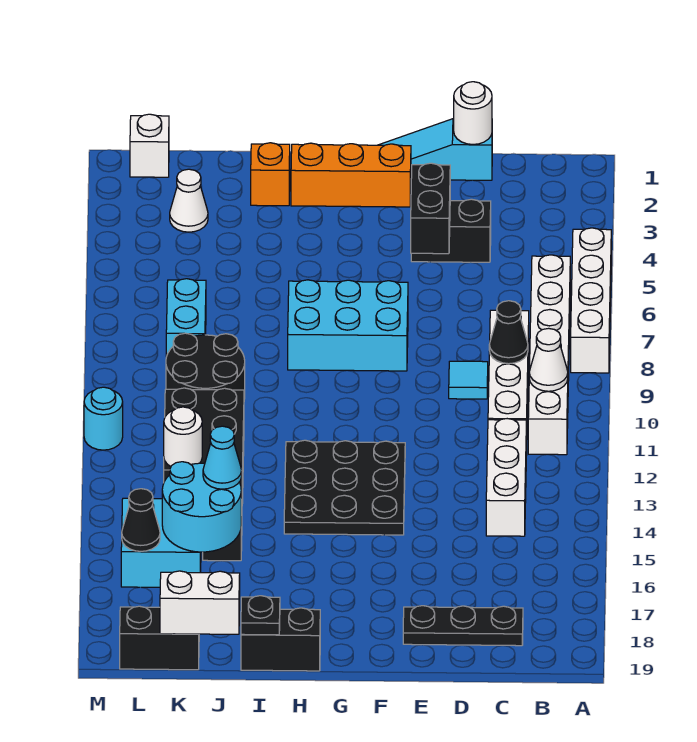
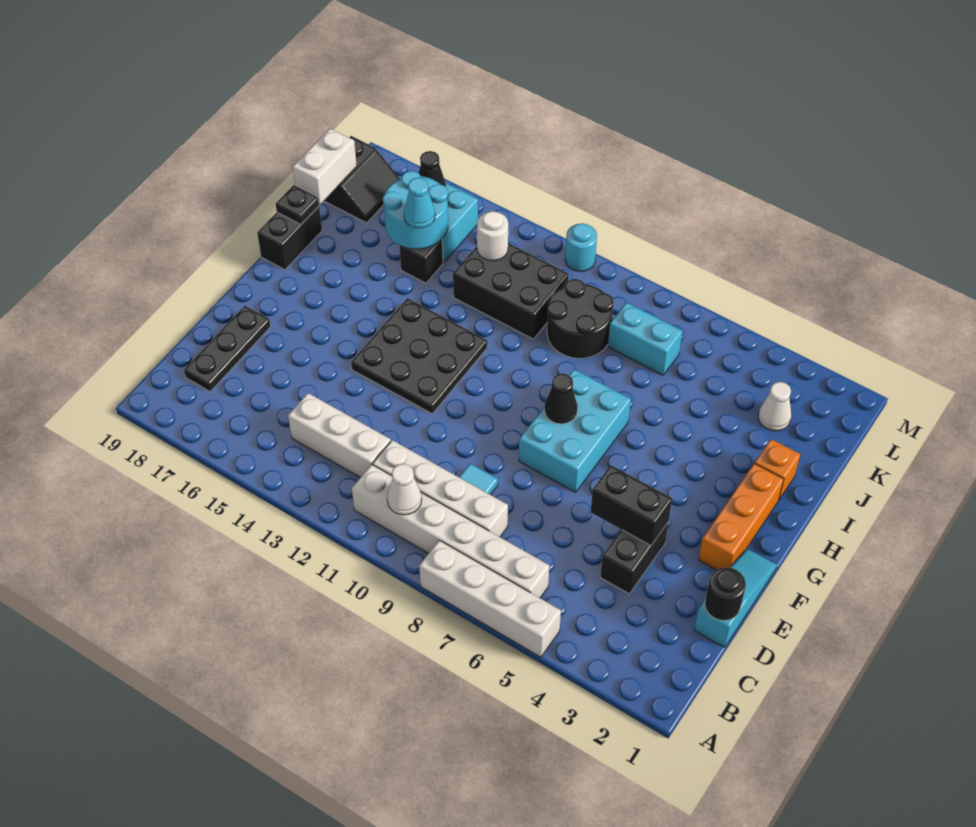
black cone C9 level 2 -> black cone G8 level 2
white round brick D1 level 2 -> black round brick D1 level 2
white brick L1 level 1 -> none

